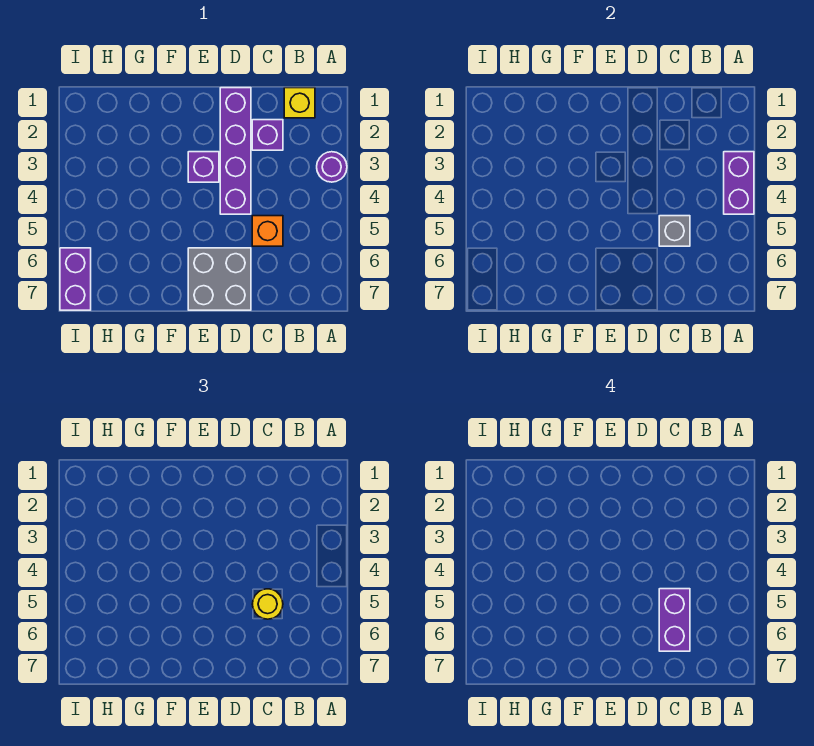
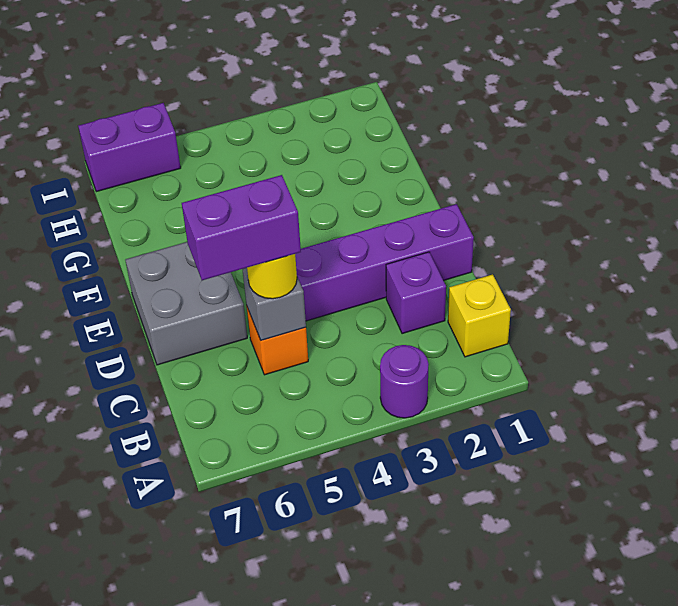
purple brick A3:A4 level 2 -> none
purple brick E3 level 1 -> none

